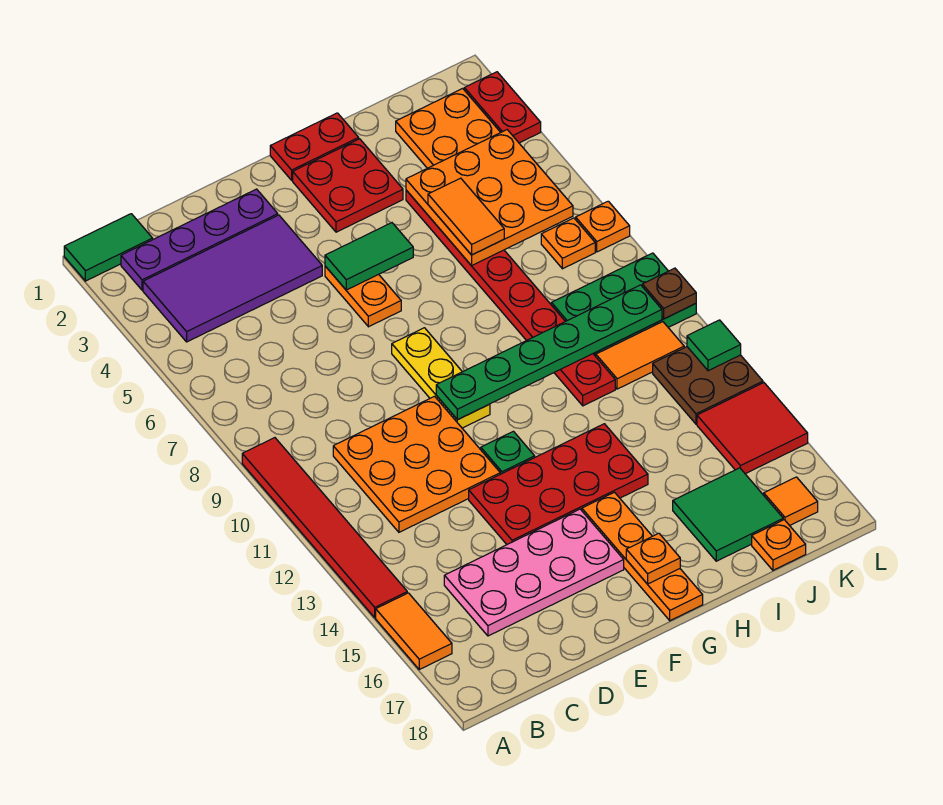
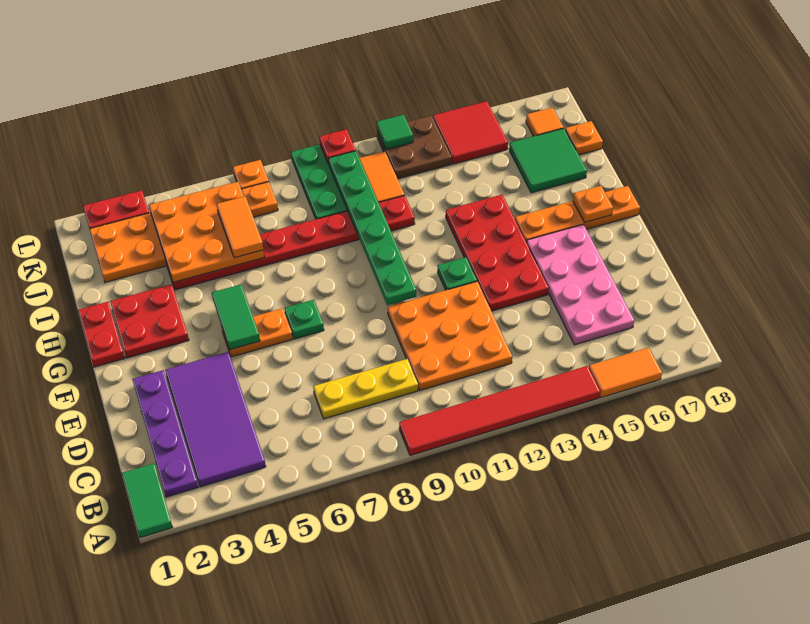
none -> green plate F7 level 1
yellow plate F8:F10 level 1 -> yellow plate C7:C9 level 1
orange tile I5:I6 level 3 -> orange tile I6:J6 level 3
brown plate L10 level 2 -> red plate L10 level 2

